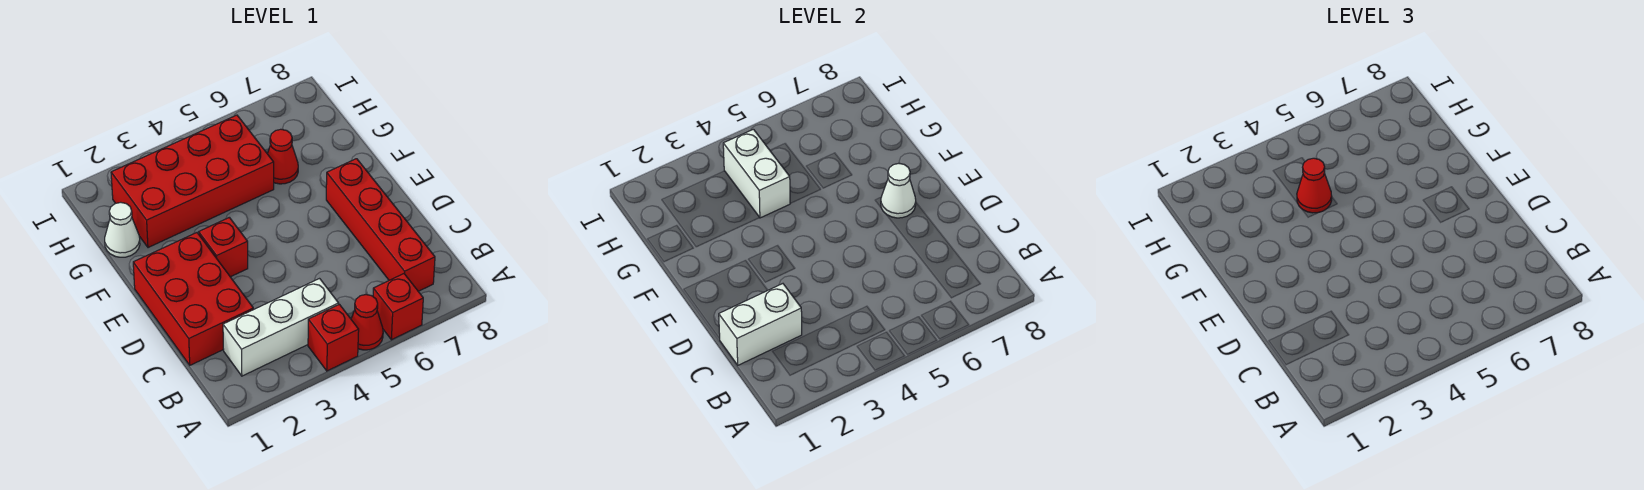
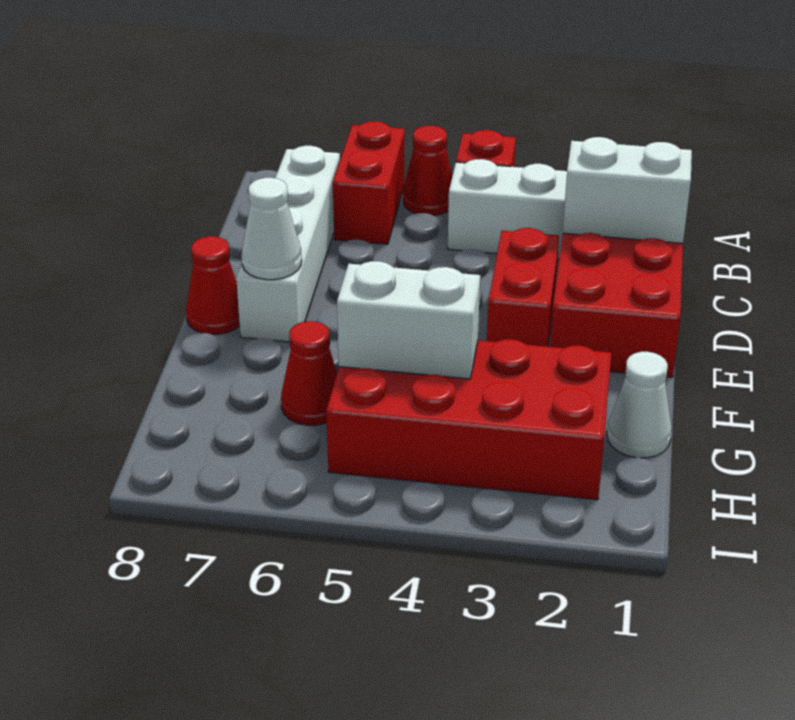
red brick A6 level 1 -> red brick A6:B6 level 1
red brick B7:E7 level 1 -> white brick B7:E7 level 1
red brick E3 level 1 -> red brick D3:E3 level 1
white brick G4:H4 level 2 -> white brick G4:G5 level 2
red cone G4 level 3 -> red cone E8 level 1

